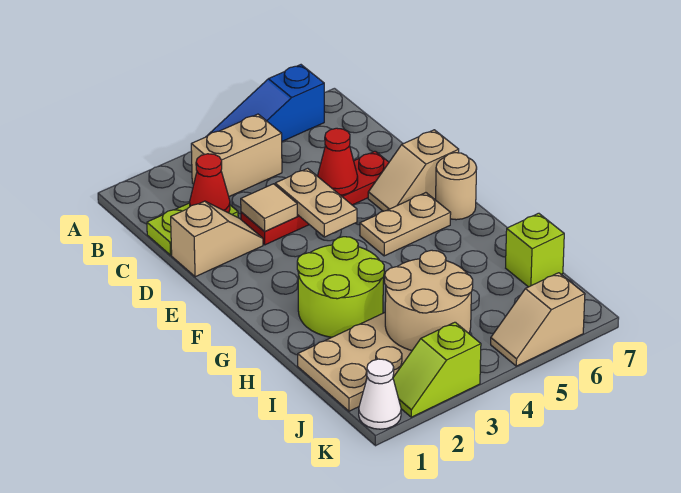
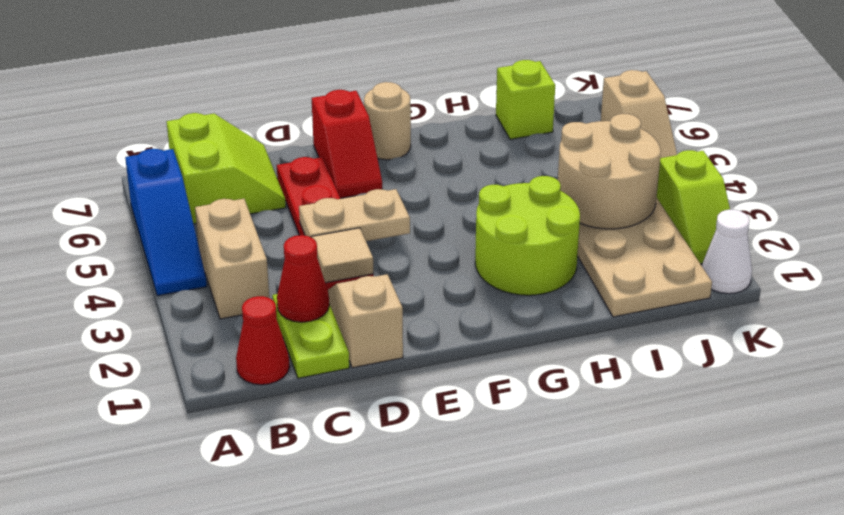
none -> lime slope B6:C7 level 1 top B
red cone D5 level 2 -> red cone B1 level 1
tan slope E6:E7 level 1 top 7 -> red slope E6:E7 level 1 top 7
tan plate F5:F6 level 1 -> none

